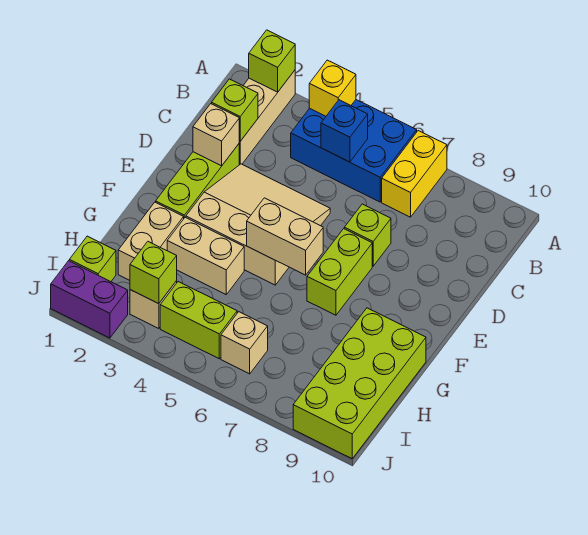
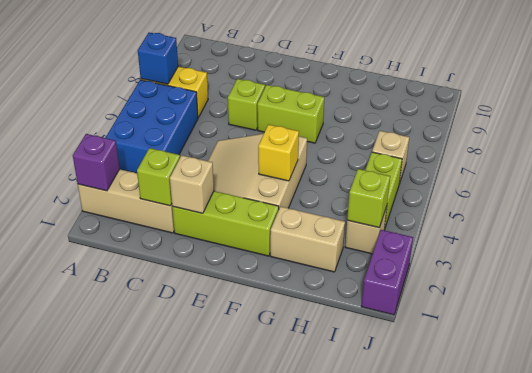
lime brick A2 level 2 -> purple brick A2 level 2
yellow brick A4 level 2 -> yellow brick F4 level 2
blue brick B5 level 2 -> blue brick A7 level 2
tan brick F5:F6 level 2 -> none
tan brick G3:G4 level 1 -> none
lime brick G9:J10 level 1 -> none
lime brick I1 level 1 -> none

